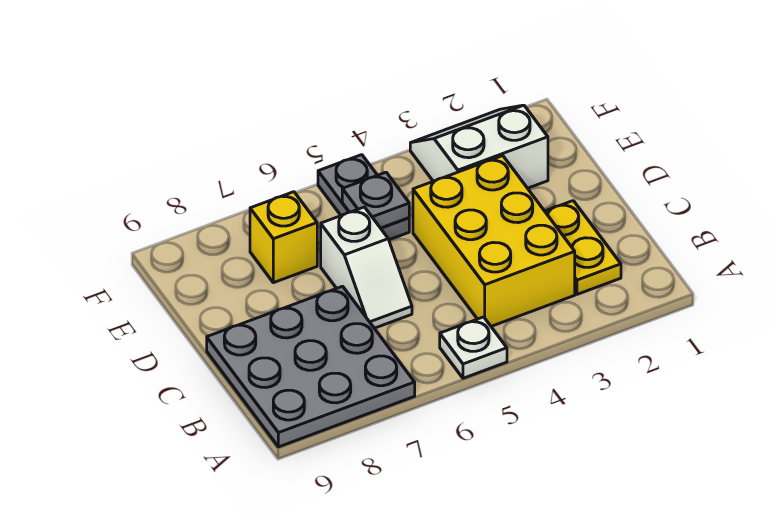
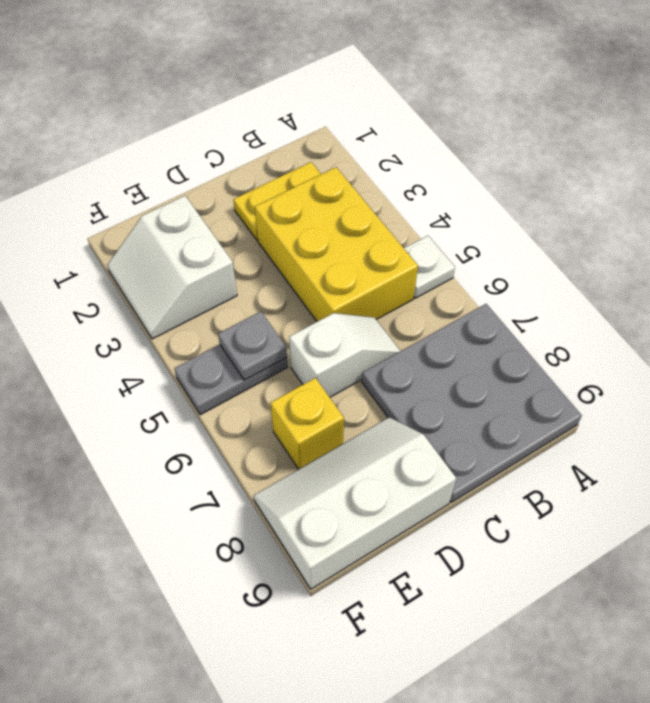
yellow brick B3:D4 level 1 -> yellow brick B3:C5 level 1
none -> white slope D8:F9 level 1 top 9

